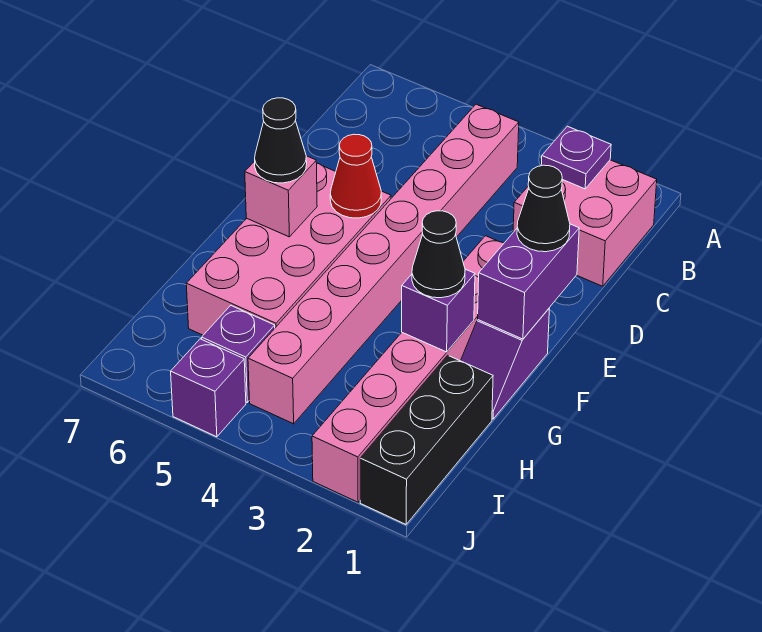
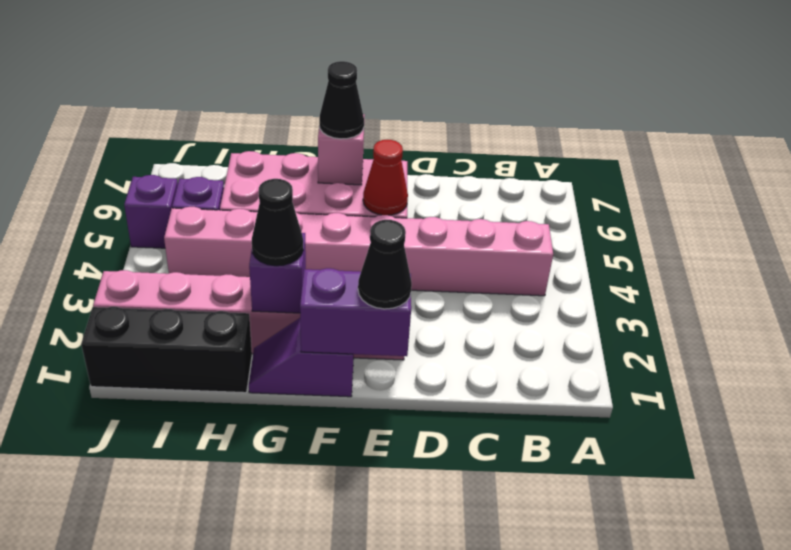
pink brick B1:C2 level 1 -> none
purple plate B2 level 2 -> none

